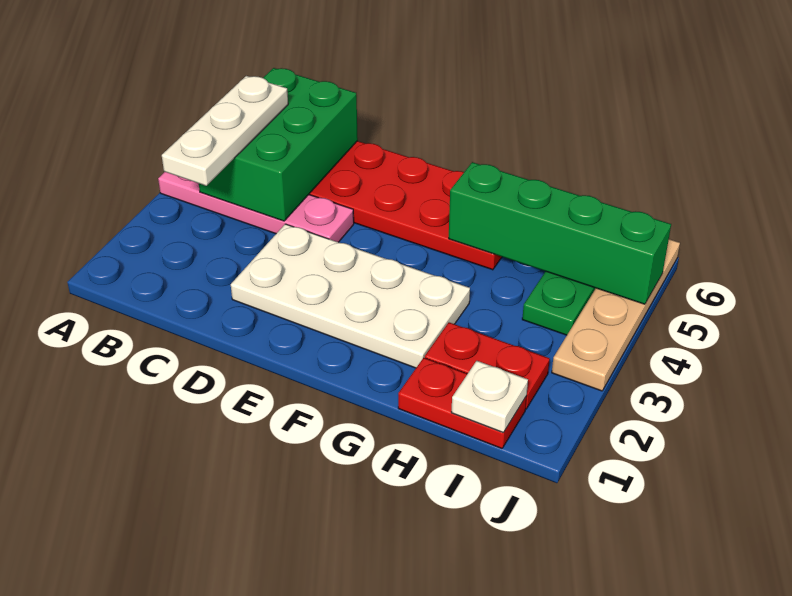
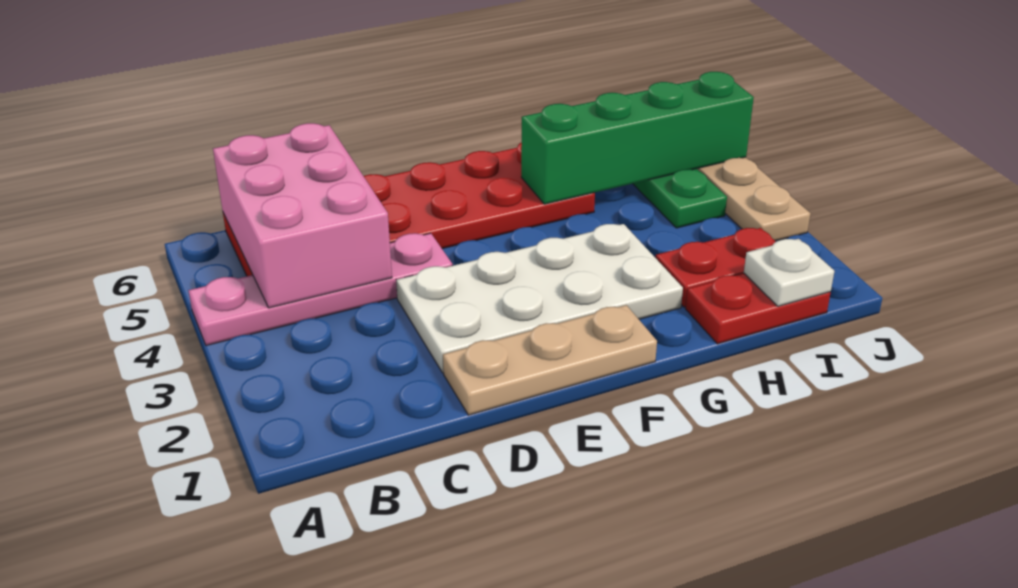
white plate B3:B5 level 3 -> none
green brick B4:C6 level 2 -> pink brick B4:C6 level 2
none -> tan plate D1:F1 level 1

